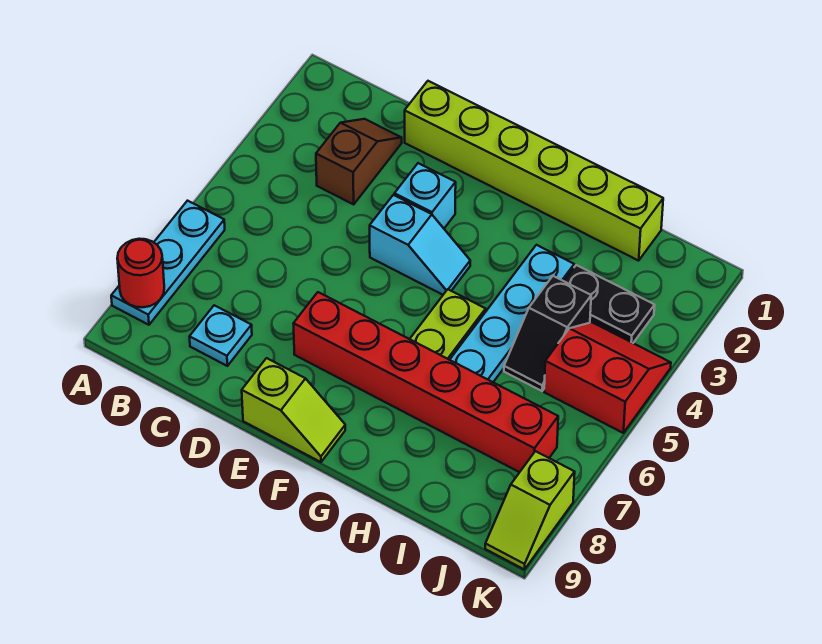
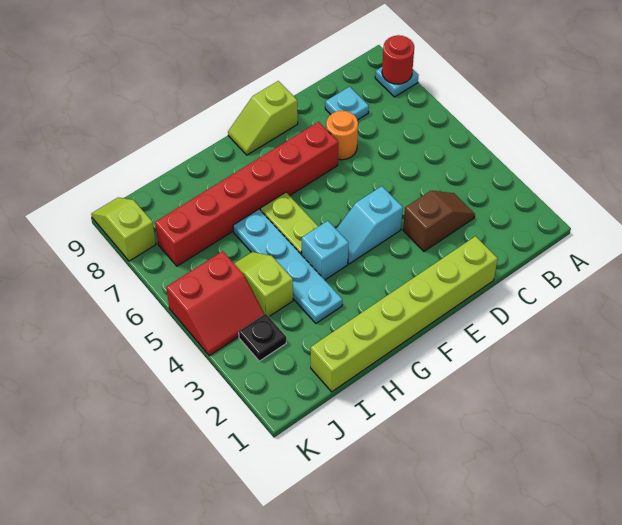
cyan plate A6:A8 level 1 -> cyan plate A8 level 1
brown slope C2:C3 level 1 top 3 -> brown slope C3:D3 level 1 top D
none -> orange round brick D7 level 1
cyan brick E3 level 1 -> cyan brick G4 level 1
black plate I3:J3 level 1 -> black plate J3 level 1
black slope I4:I5 level 1 top 4 -> lime slope I4:I5 level 1 top 4

